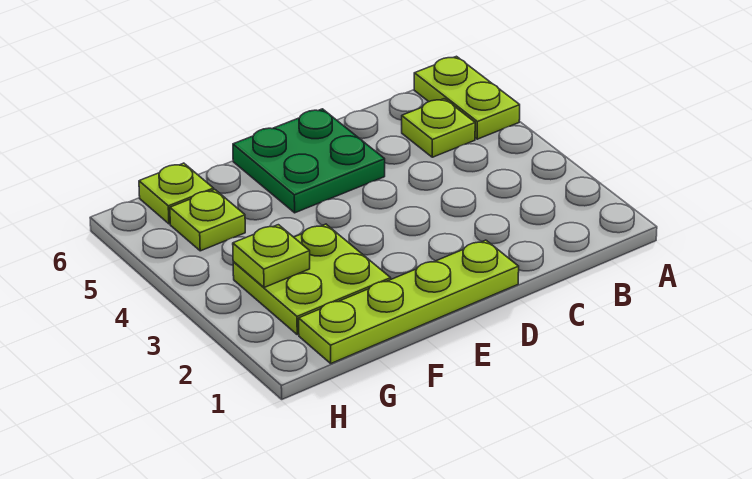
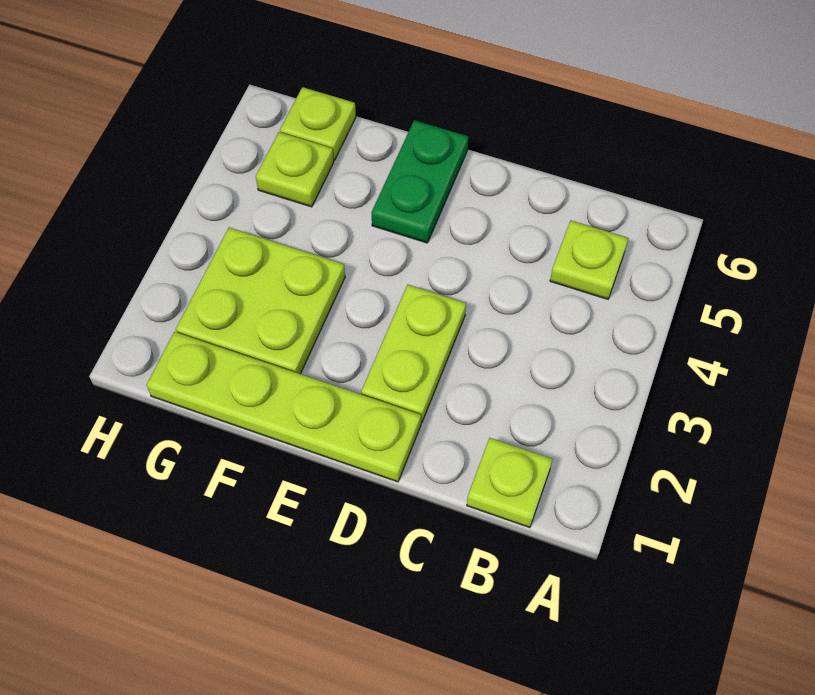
lime plate A5:A6 level 1 -> lime plate D2:D3 level 1
green plate D5:E6 level 1 -> green plate E5:E6 level 1
lime plate G3 level 2 -> lime plate B1 level 1

